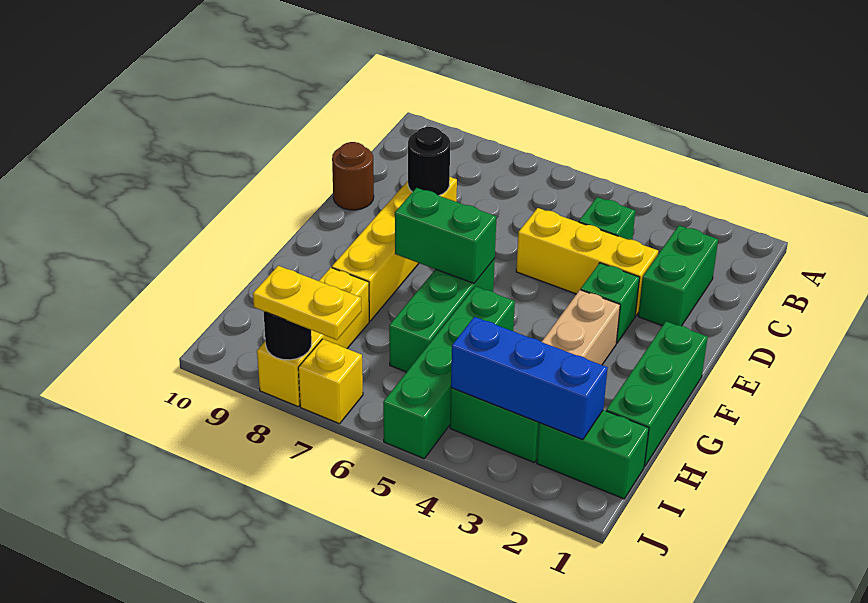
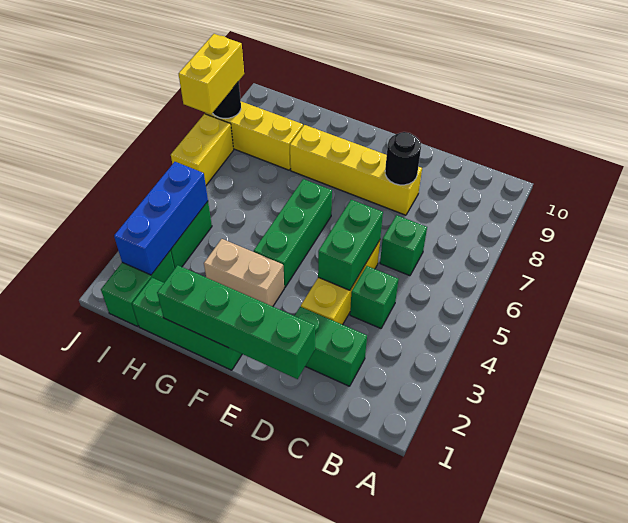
brown round brick D10 level 1 -> none
green brick E3 level 1 -> green brick C6 level 1
green brick F6:H6 level 1 -> green brick F4:F6 level 1
green brick F6:F7 level 2 -> green brick D4:D5 level 2
green brick G5:J5 level 1 -> green brick D1:G1 level 2
yellow brick J7 level 1 -> yellow brick J6:J7 level 1
yellow plate J7:J8 level 3 -> yellow brick J7:J8 level 3

